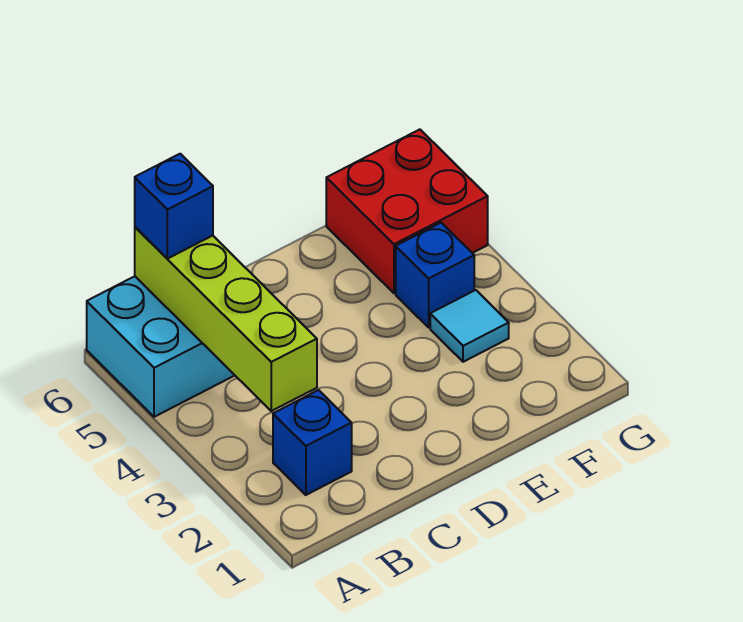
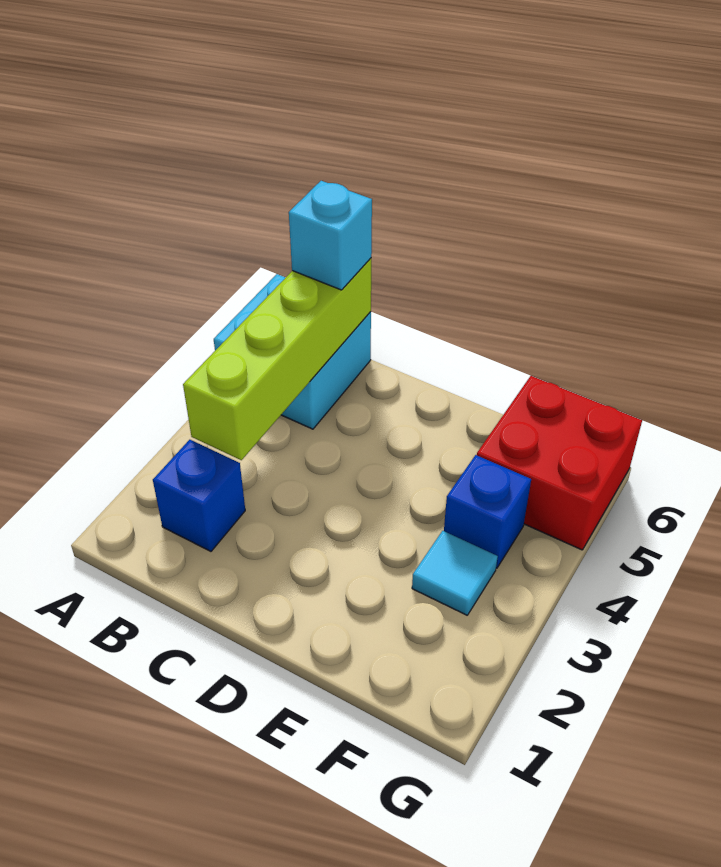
blue brick B6 level 3 -> cyan brick B6 level 3

